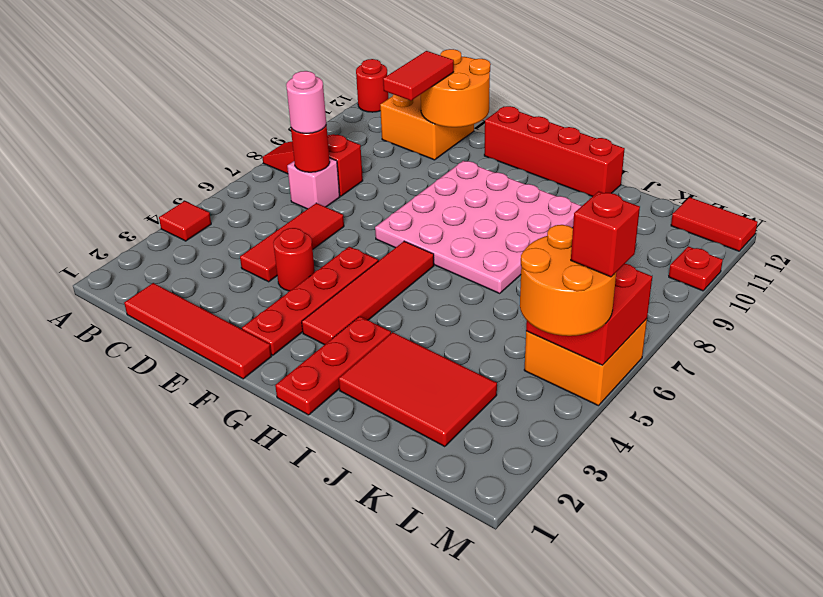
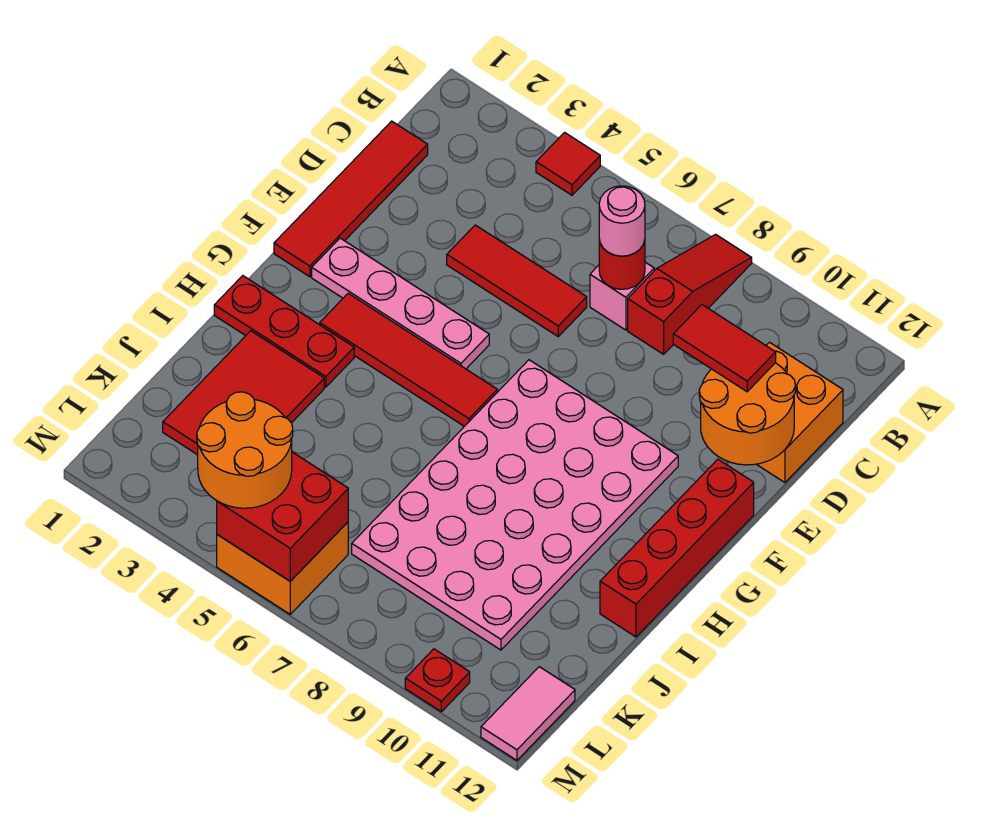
red round brick A12 level 1 -> none
red round brick E4 level 1 -> none
red plate F2:F5 level 1 -> pink plate F2:F5 level 1
pink plate F7:I10 level 1 -> pink plate F7:K10 level 1
red tile L12:M12 level 1 -> pink tile L12:M12 level 1
red brick M5 level 4 -> none

